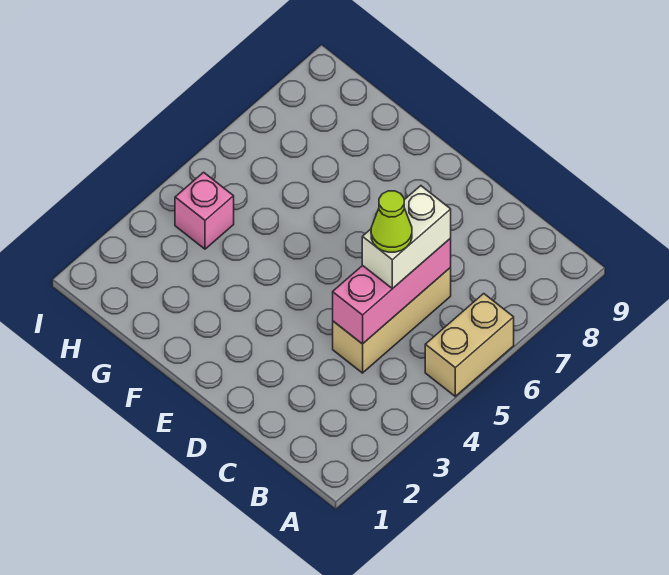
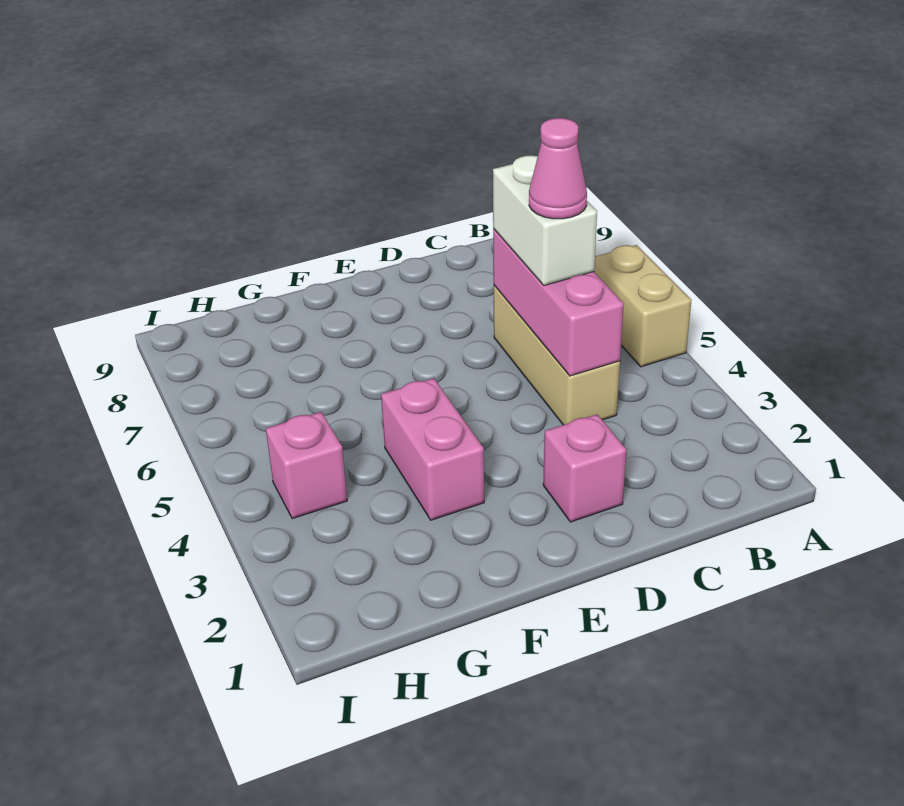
lime cone C5 level 4 -> pink cone C5 level 4
none -> pink brick D2 level 1
none -> pink brick F3:F4 level 1

